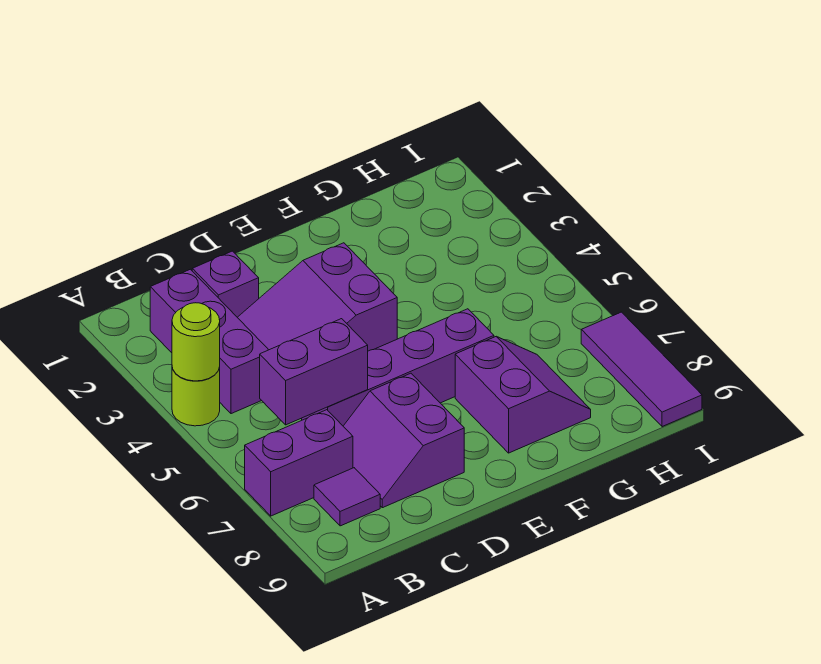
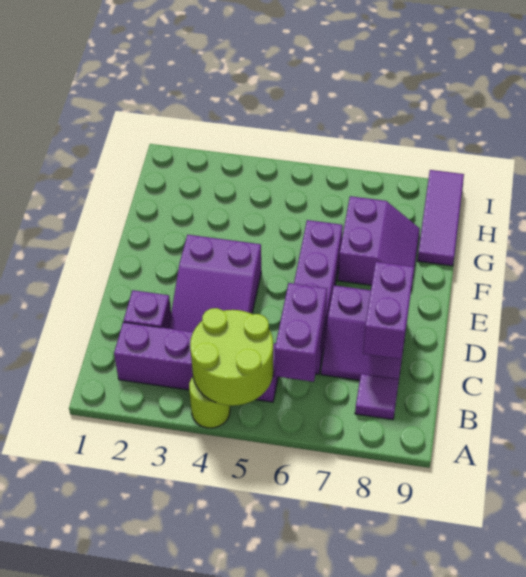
lime round brick A4 level 2 -> lime round brick A4:B5 level 2
purple brick A7:B7 level 1 -> purple brick C8:D8 level 2
purple brick B2:B4 level 1 -> purple brick B2:B5 level 1
purple slope F7:G8 level 1 top F -> purple slope F7:G8 level 1 top 7
purple tile I7:I9 level 1 -> purple tile G9:I9 level 1

